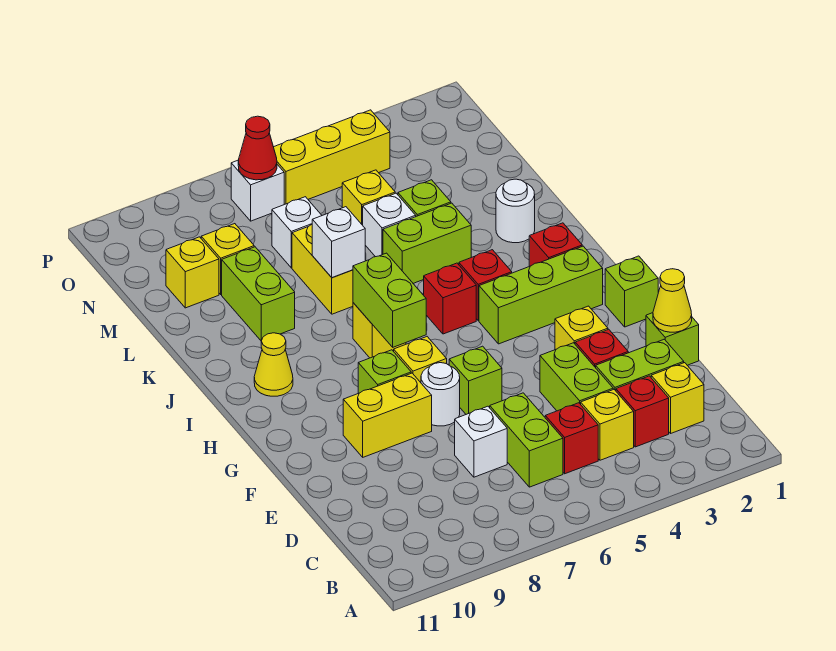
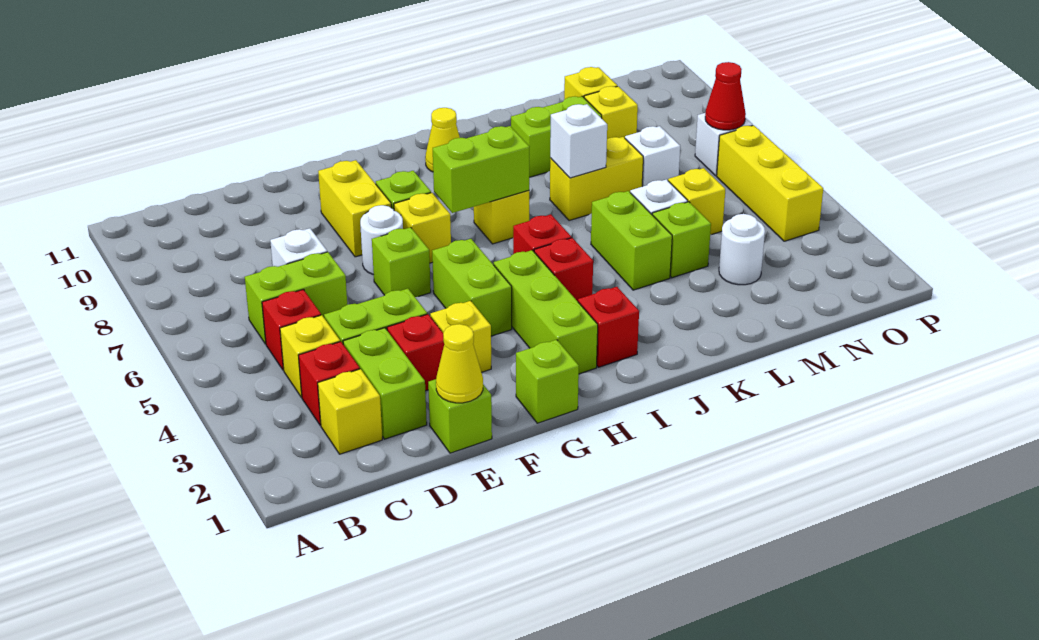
none -> lime brick G4:G5 level 1
white round brick K2 level 1 -> white round brick M3 level 1

